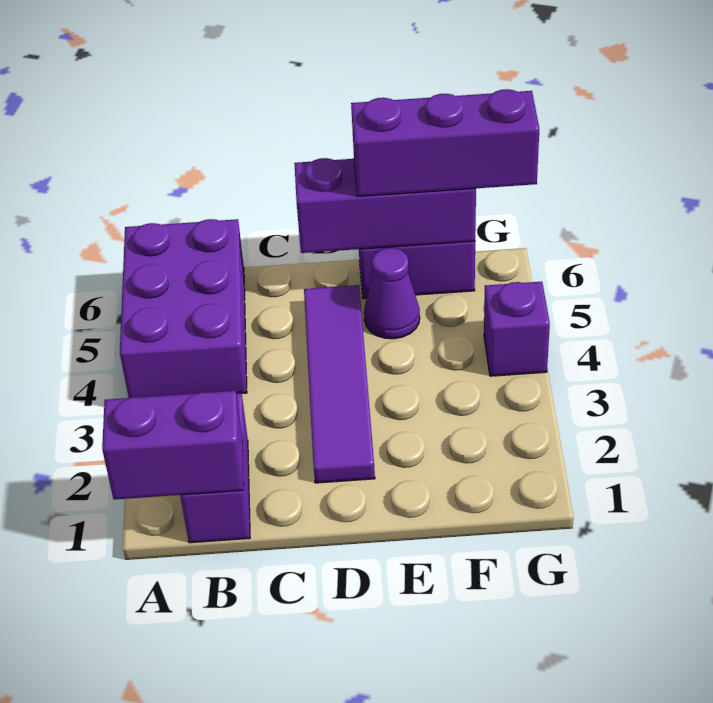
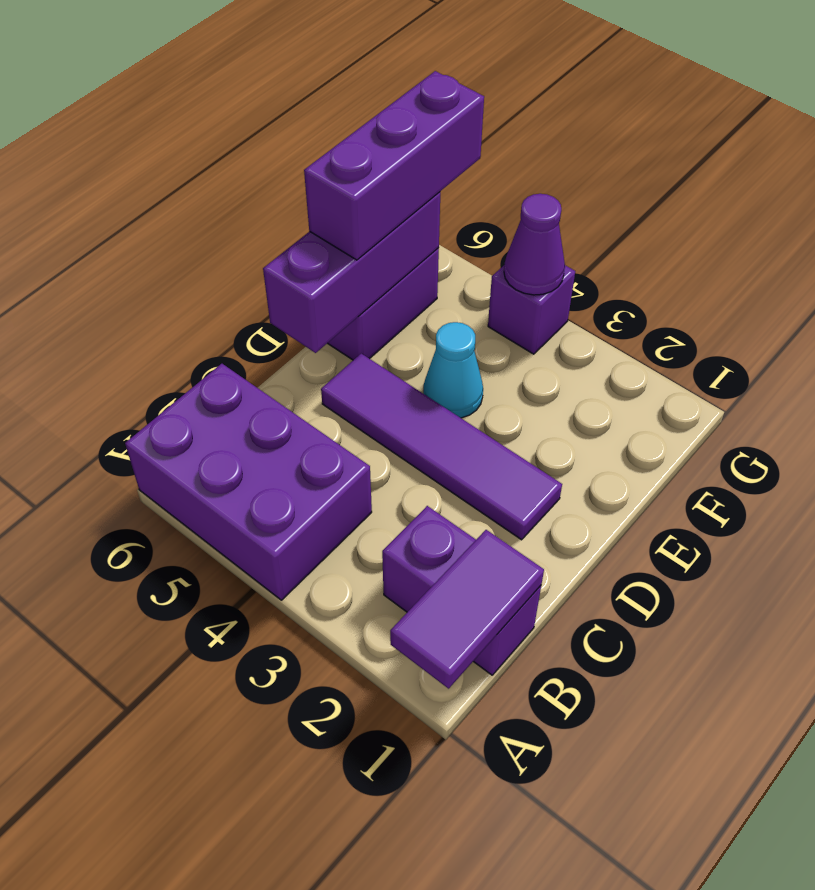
purple brick A1:B1 level 2 -> purple tile A1:B1 level 2
none -> cyan cone E4 level 1
purple cone E5 level 1 -> purple cone G4 level 2

